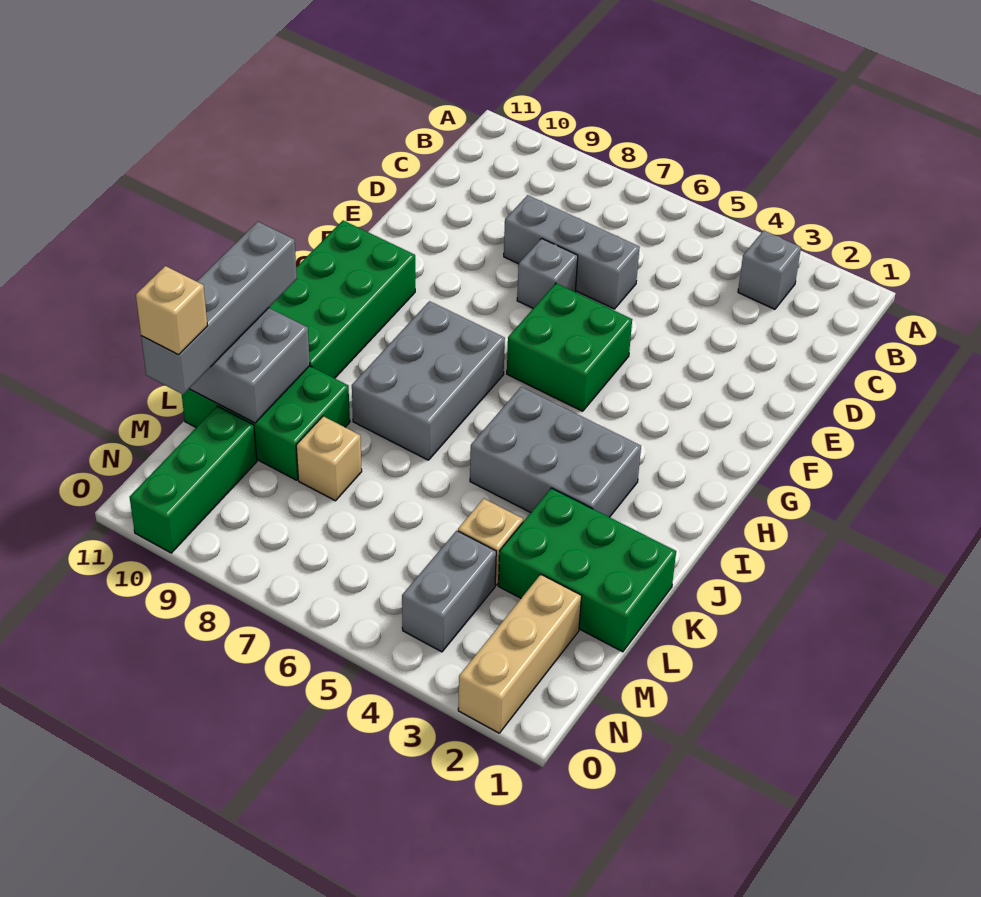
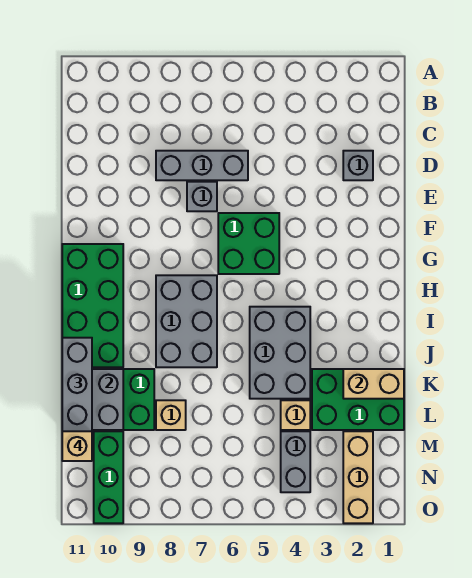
grey brick B3 level 1 -> grey brick D2 level 1
grey brick I3:J5 level 1 -> grey brick I4:K5 level 1
none -> tan brick K1:K2 level 2

